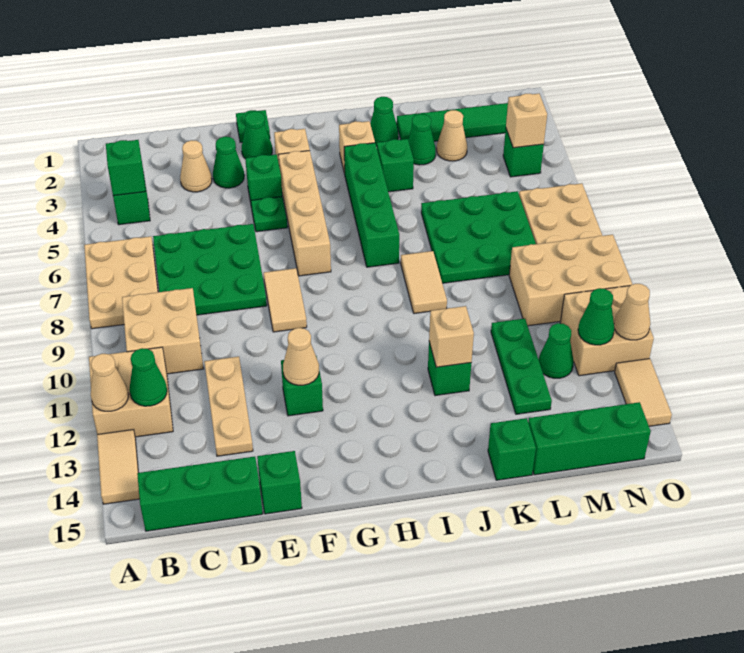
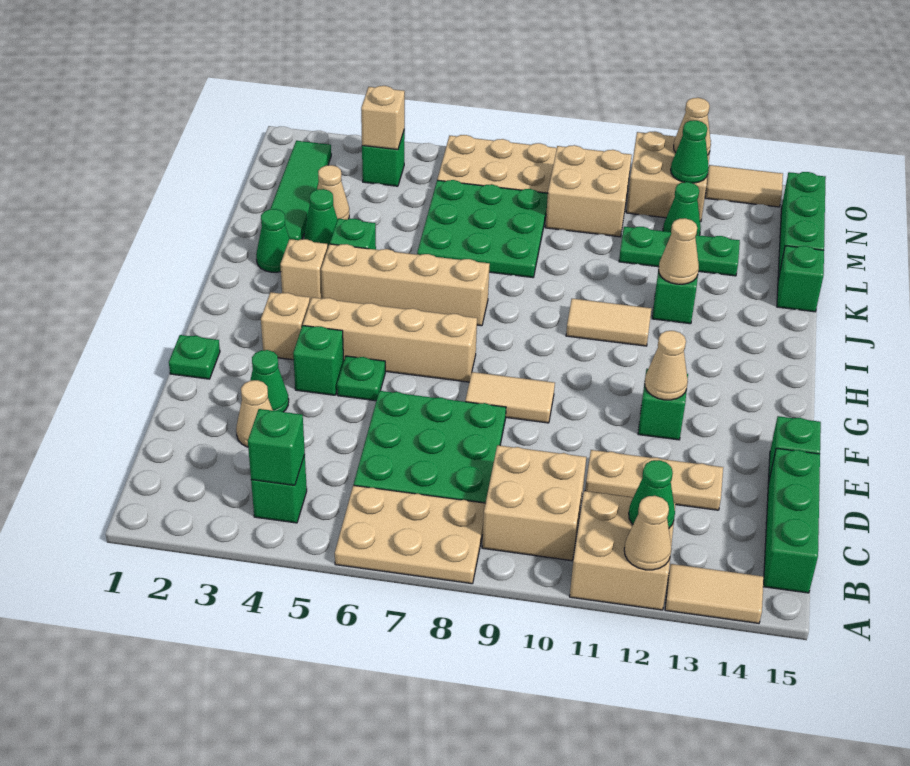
green cone F2 level 1 -> none
green brick I4:I7 level 1 -> tan brick I4:I7 level 1
tan tile J8:J9 level 1 -> tan tile I10:I11 level 1
tan brick J12 level 2 -> tan cone J12 level 2
tan brick M9:O10 level 1 -> tan brick M9:N10 level 1

